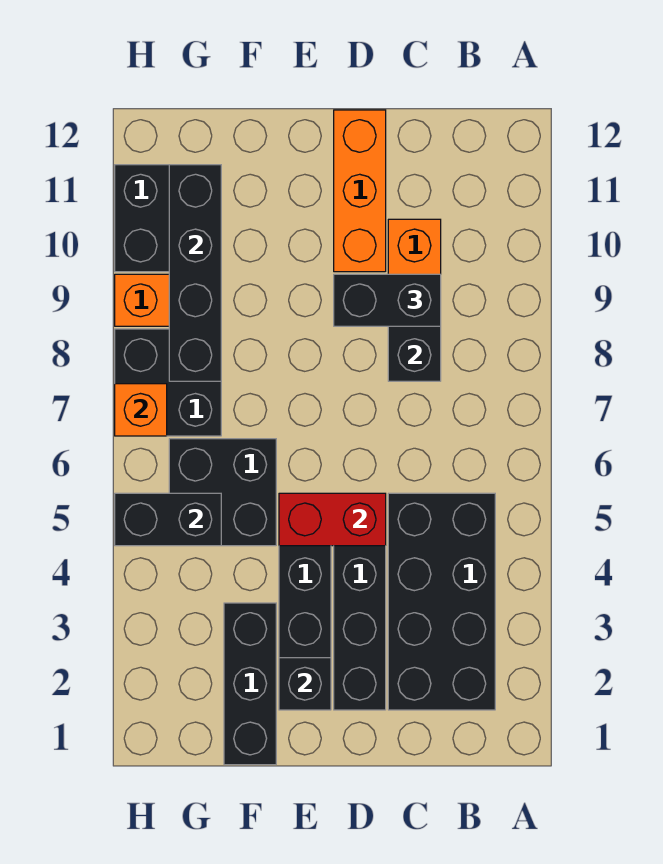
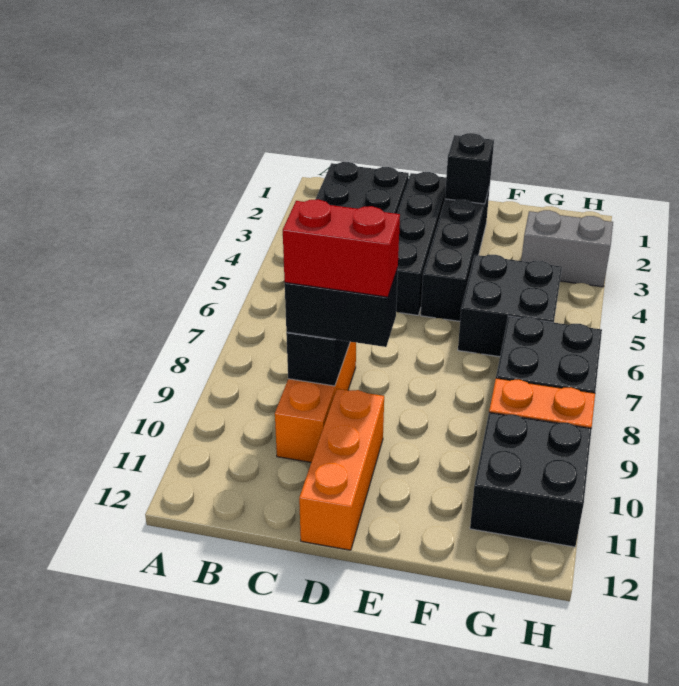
red brick D5:E5 level 2 -> red brick C9:D9 level 4
black brick F1:F3 level 1 -> none
none -> grey brick G3:H3 level 1
black brick G5:H5 level 2 -> none
black brick G8:G11 level 2 -> none
orange brick H7 level 2 -> none

